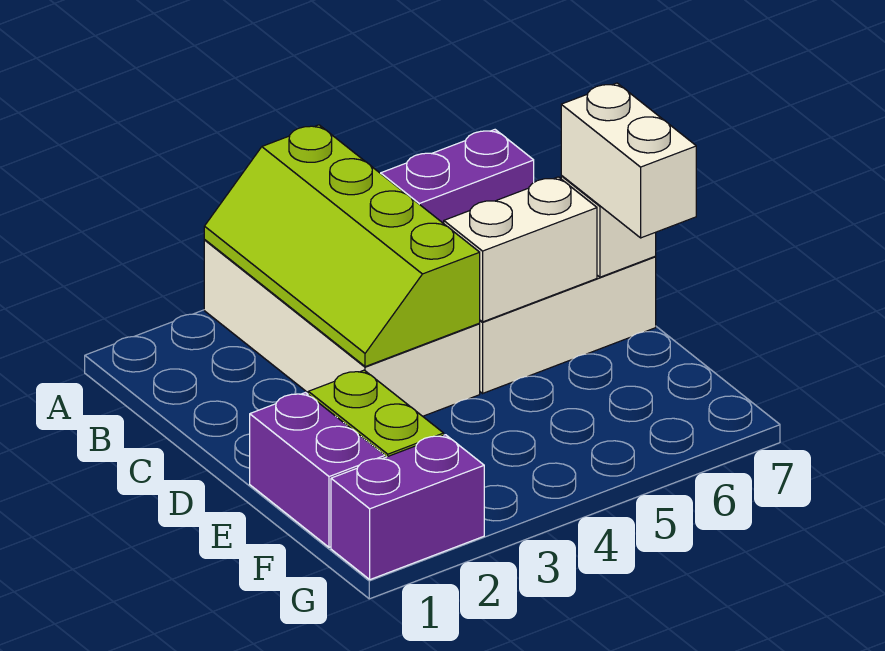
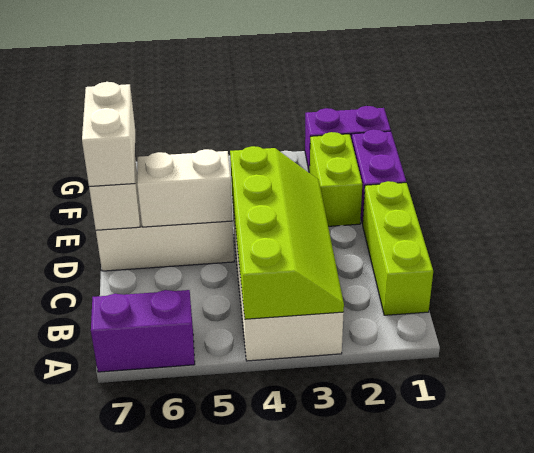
none -> lime brick B1:D1 level 1

